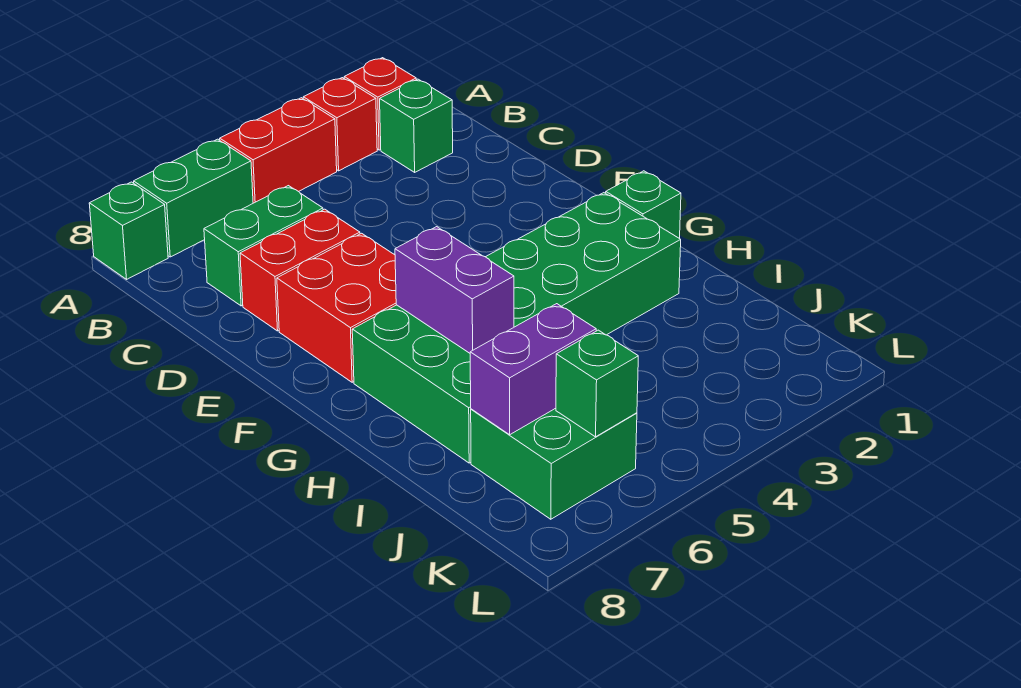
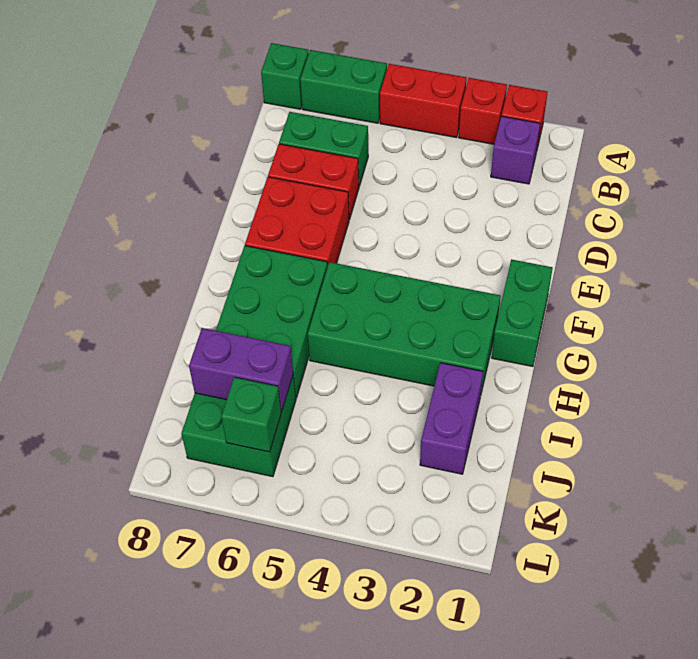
green brick B2 level 1 -> purple brick B2 level 1
green brick G1 level 1 -> green brick F1:G1 level 1
purple brick G6:H6 level 2 -> purple brick I2:J2 level 1

